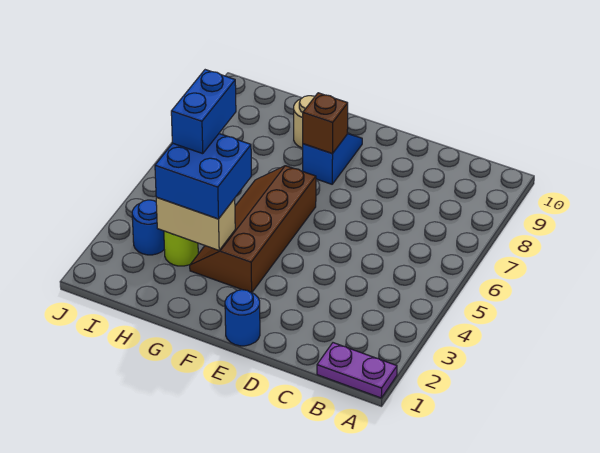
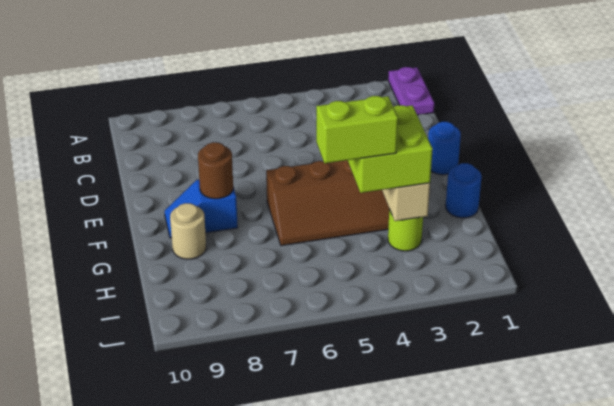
brown brick F8 level 2 -> brown round brick F8 level 2
blue brick G3:H4 level 3 -> lime brick G3:H4 level 3
blue brick H4:H5 level 4 -> lime brick H4:H5 level 4
blue round brick I3 level 1 -> blue round brick G1 level 1

